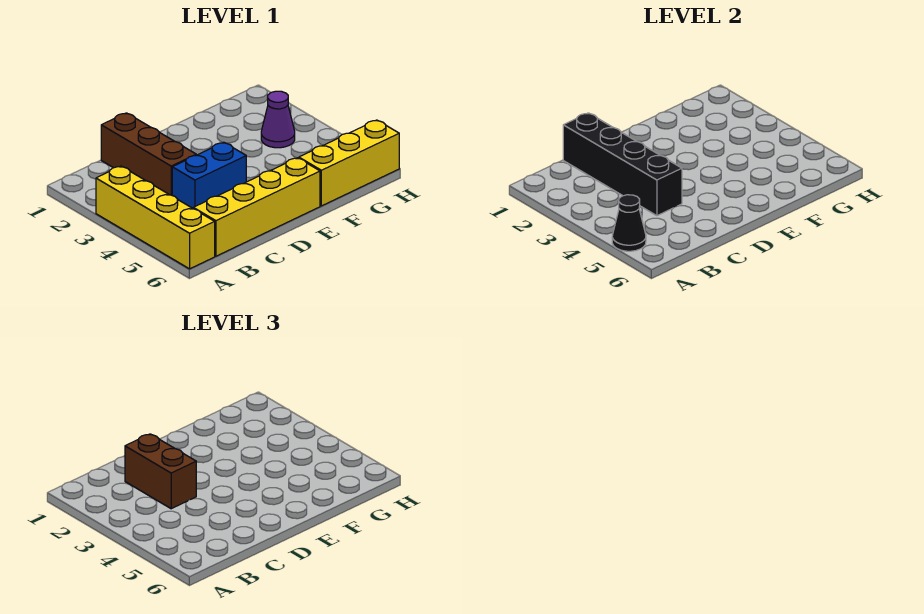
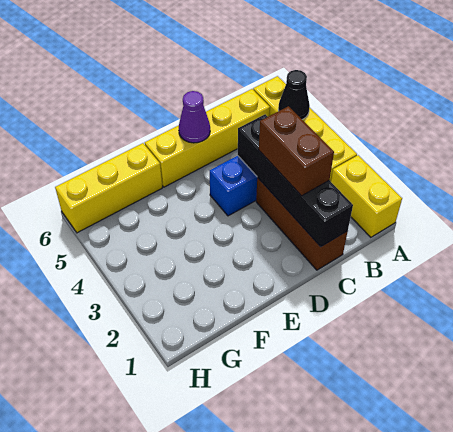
none -> yellow brick A1:A2 level 1
purple cone G3 level 1 -> purple cone D6 level 2

